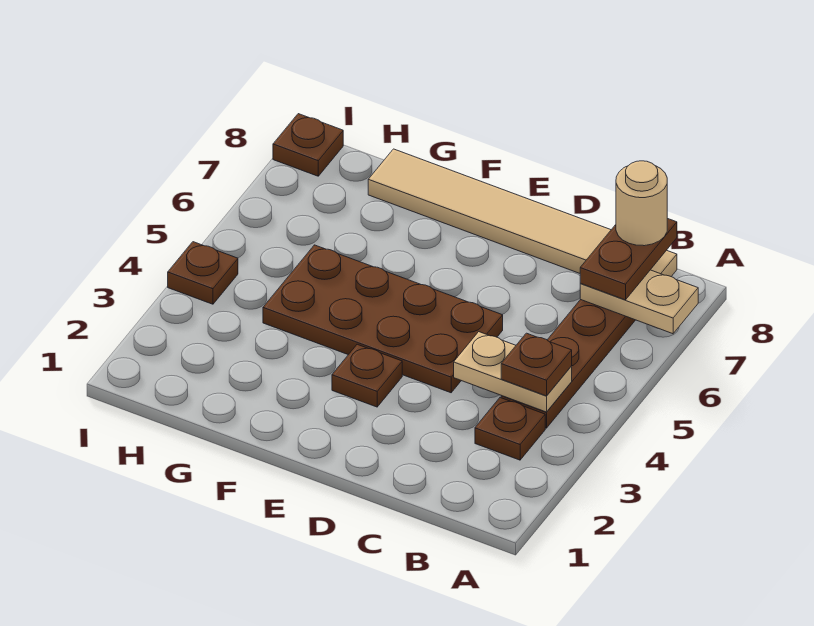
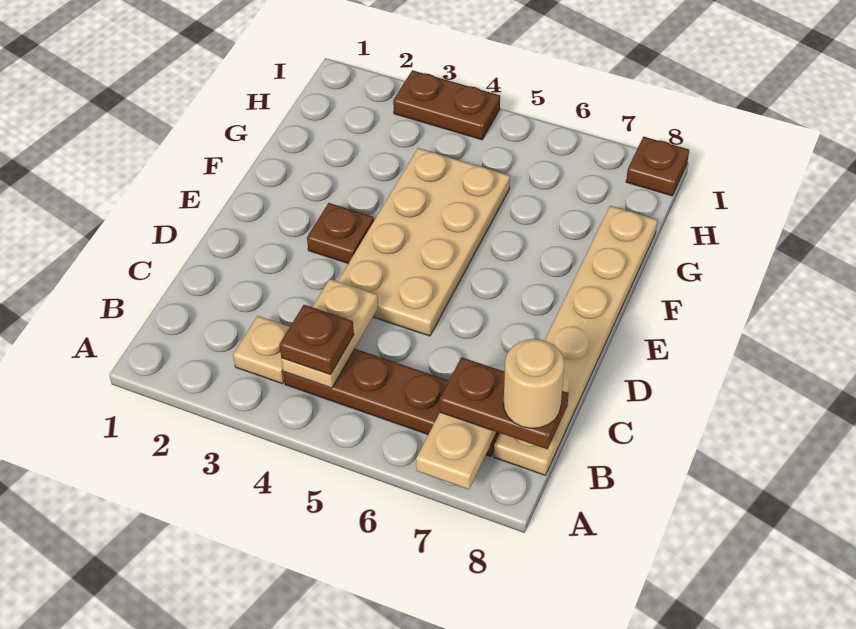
brown plate B3 level 1 -> tan plate B3 level 1
tan tile B8:G8 level 1 -> tan plate B8:G8 level 1
brown plate D4:G5 level 1 -> tan plate D4:G5 level 1
brown plate I4 level 1 -> brown plate I3:I4 level 1

